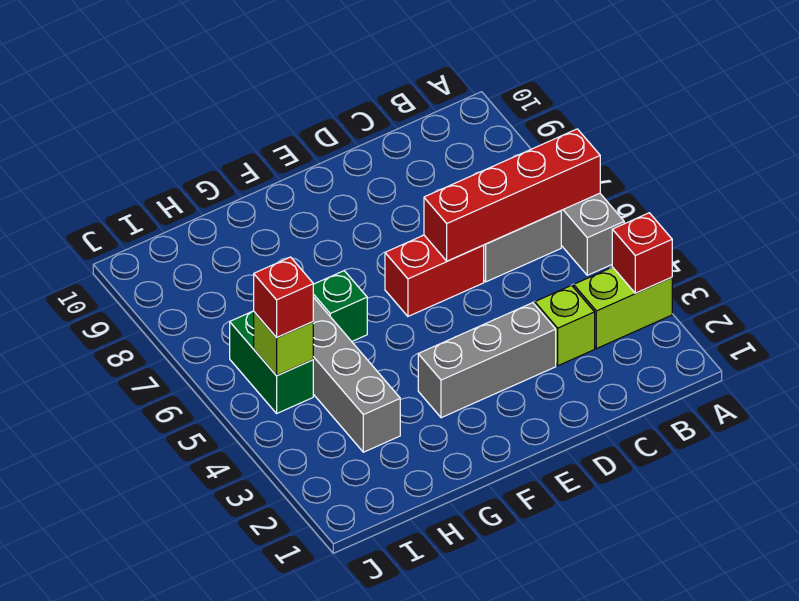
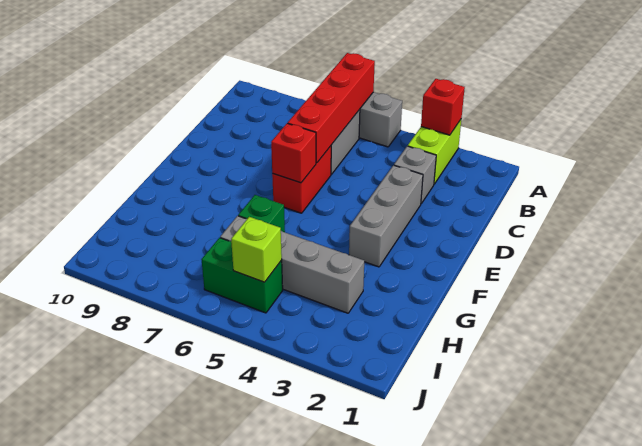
lime brick C3 level 1 -> grey brick C3 level 1
red brick I5 level 3 -> red brick E6 level 2

